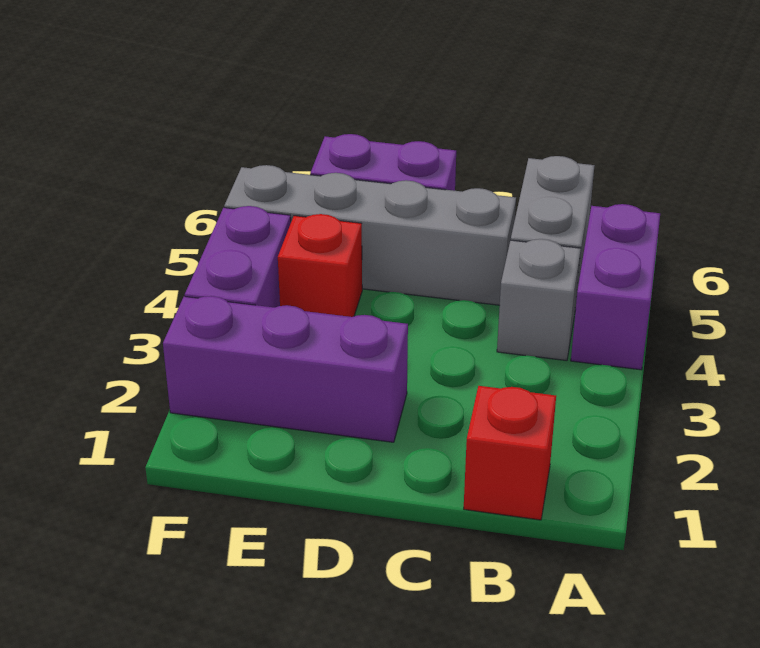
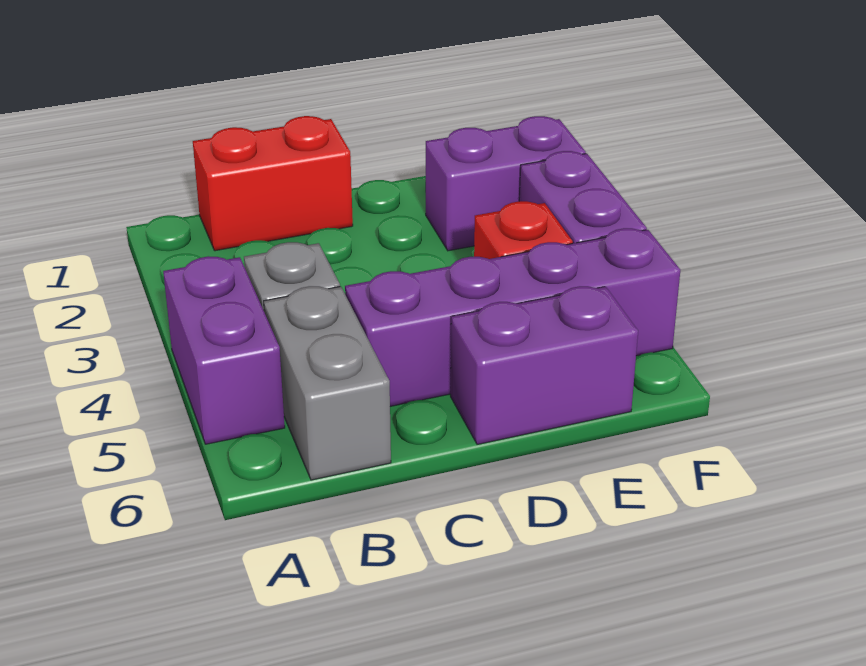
red brick B1 level 1 -> red brick B1:C1 level 1
grey brick C5:F5 level 1 -> purple brick C5:F5 level 1
purple brick D2:F2 level 1 -> purple brick E2:F2 level 1

